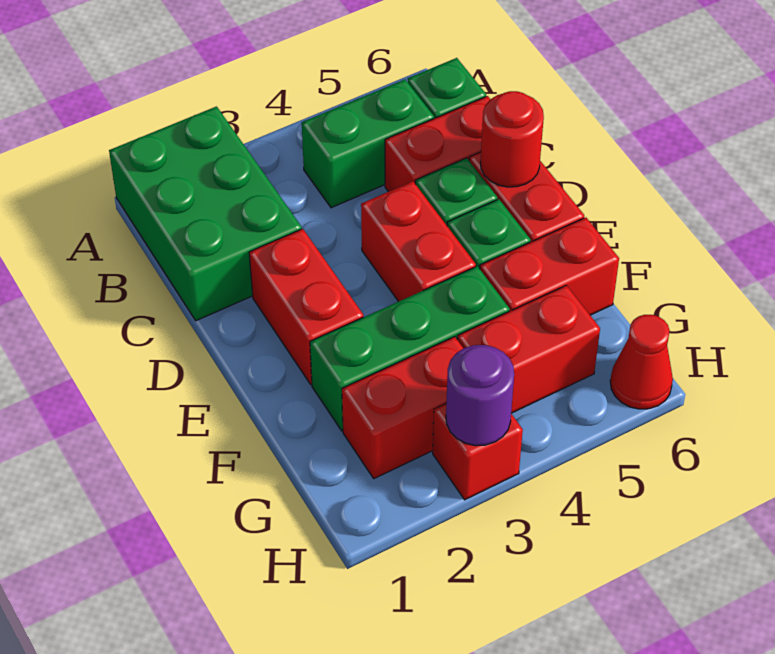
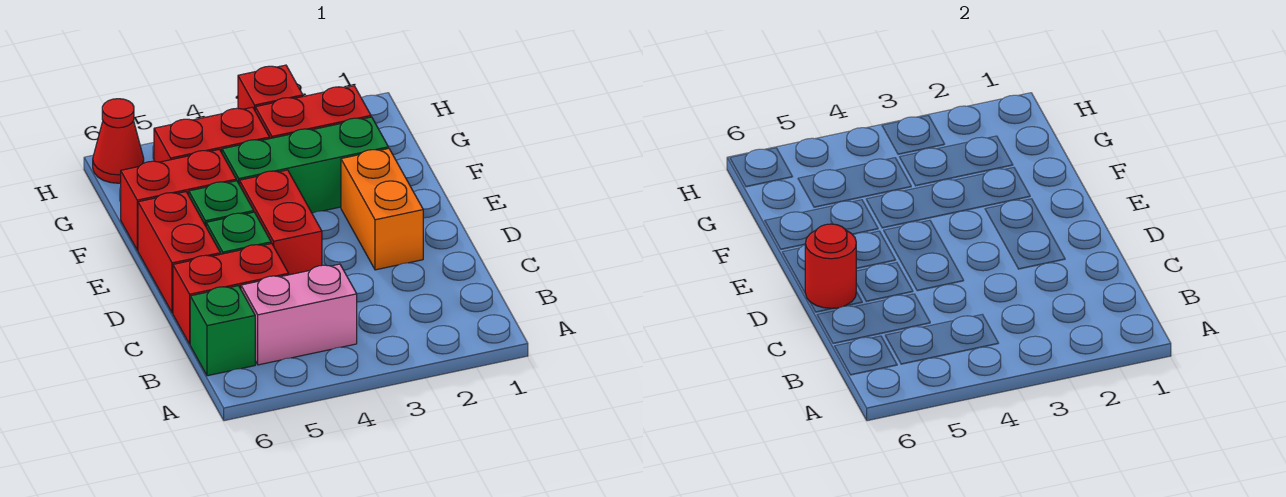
green brick A1:C2 level 1 -> none
green brick B4:B5 level 1 -> pink brick B4:B5 level 1
red brick D2:E2 level 1 -> orange brick D2:E2 level 1
purple round brick H3 level 2 -> none

